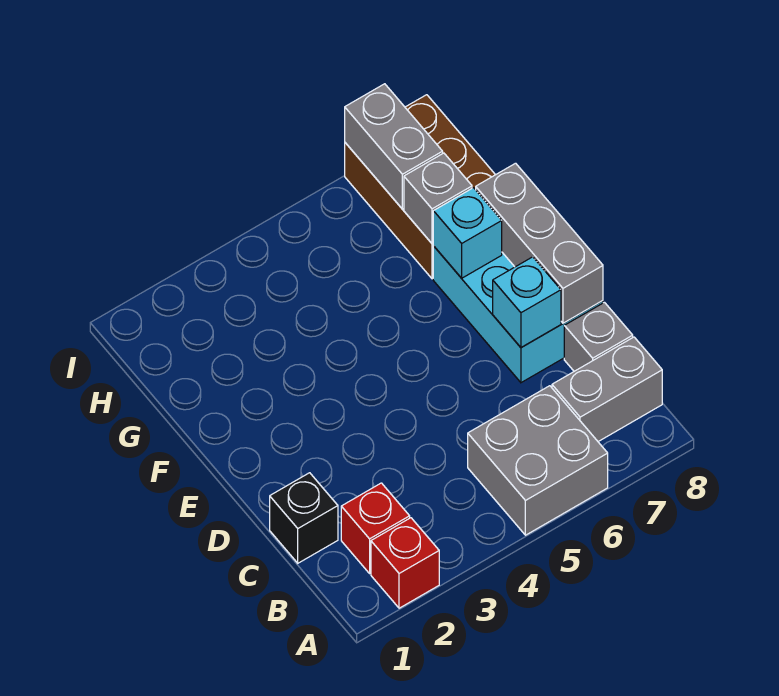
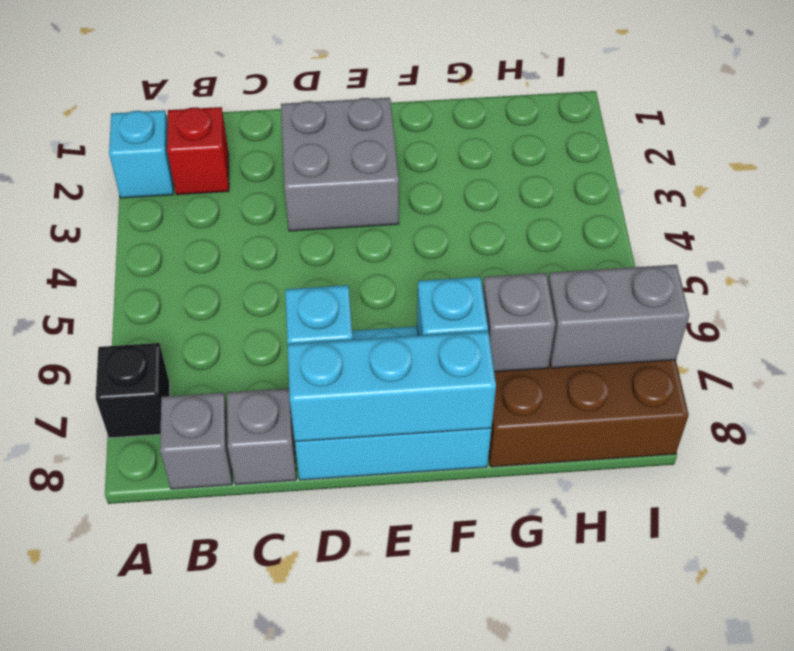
red brick A2 level 1 -> cyan brick A2 level 1
grey brick A5:B6 level 1 -> grey brick D2:E3 level 1
grey brick B7:B8 level 1 -> grey brick B8 level 1
black brick C1 level 1 -> black brick A7 level 1
grey brick D8:F8 level 2 -> cyan brick D8:F8 level 2

